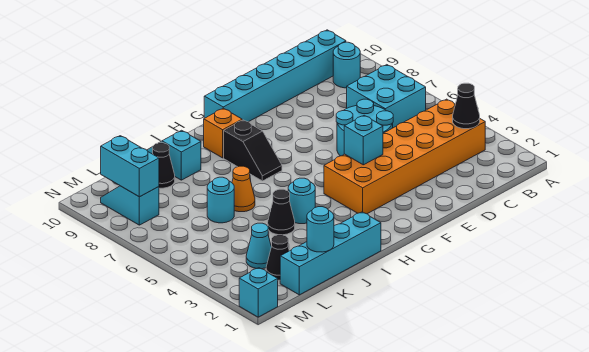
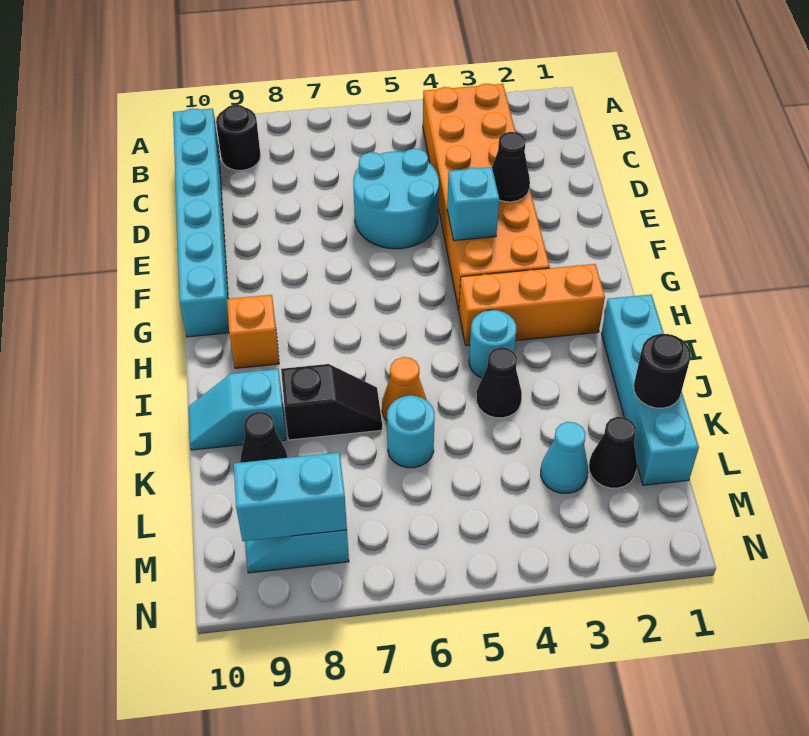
black cone B3 level 2 -> black cone E3 level 2
cyan brick B6:C7 level 1 -> none
cyan round brick B9 level 1 -> black round brick B9 level 1
none -> orange brick H2:H4 level 1
black slope H7:H8 level 1 top 8 -> black slope J7:J8 level 1 top 8
cyan round brick K1 level 2 -> black round brick K1 level 2
cyan brick N1 level 1 -> none

